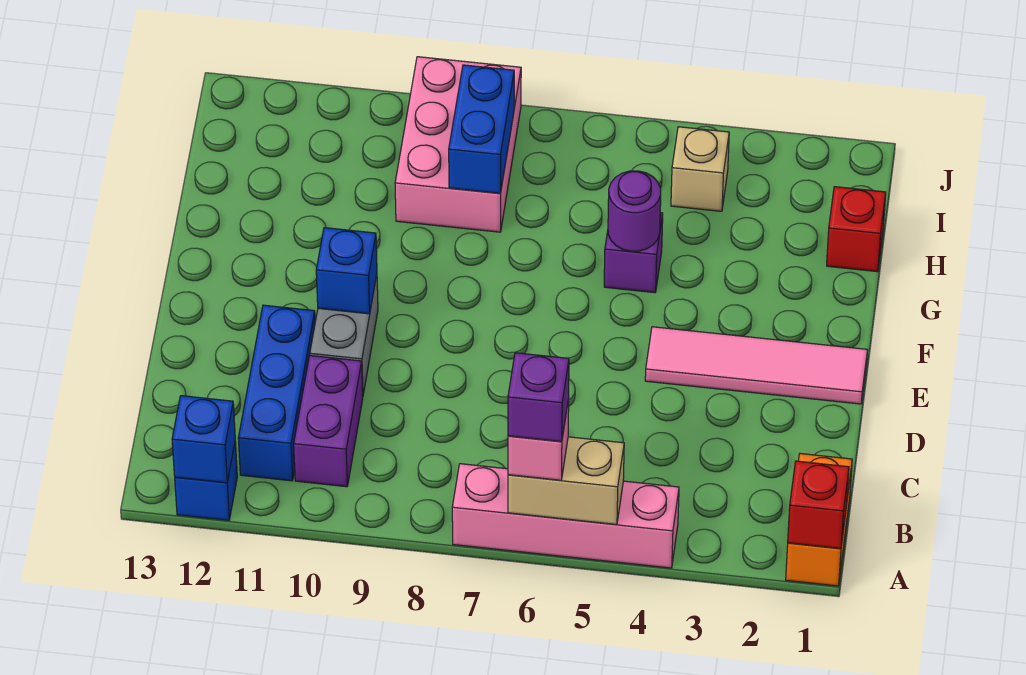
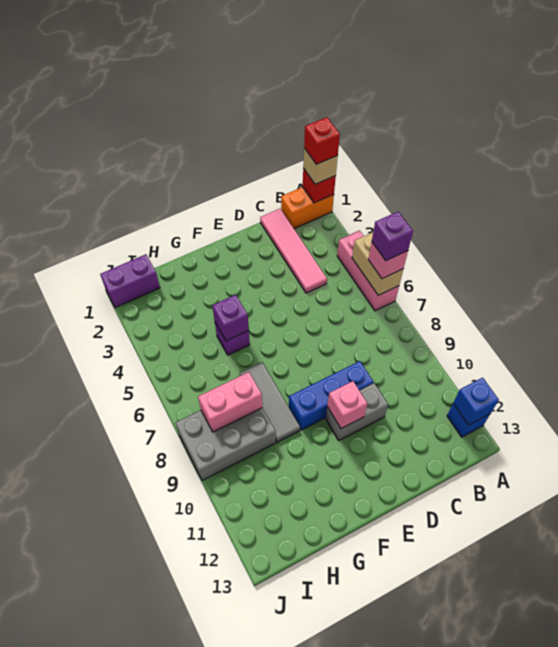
pink brick A4:A7 level 1 -> pink brick A4:A6 level 1
purple brick B10:C10 level 1 -> purple brick I1:J1 level 1
blue brick B11:D11 level 1 -> blue brick D9:F9 level 1
pink tile E1:E4 level 1 -> pink tile C1:C4 level 1
blue brick E10 level 2 -> pink brick E10 level 2
purple round brick G5 level 2 -> purple brick G5 level 2
none -> grey tile G7:G9 level 1
red brick H1 level 1 -> red brick A1 level 4
pink brick H8:J9 level 1 -> grey brick H8:J9 level 1
blue brick H8:I8 level 2 -> pink brick H8:I8 level 2
tan brick I4 level 1 -> tan brick A1 level 3

